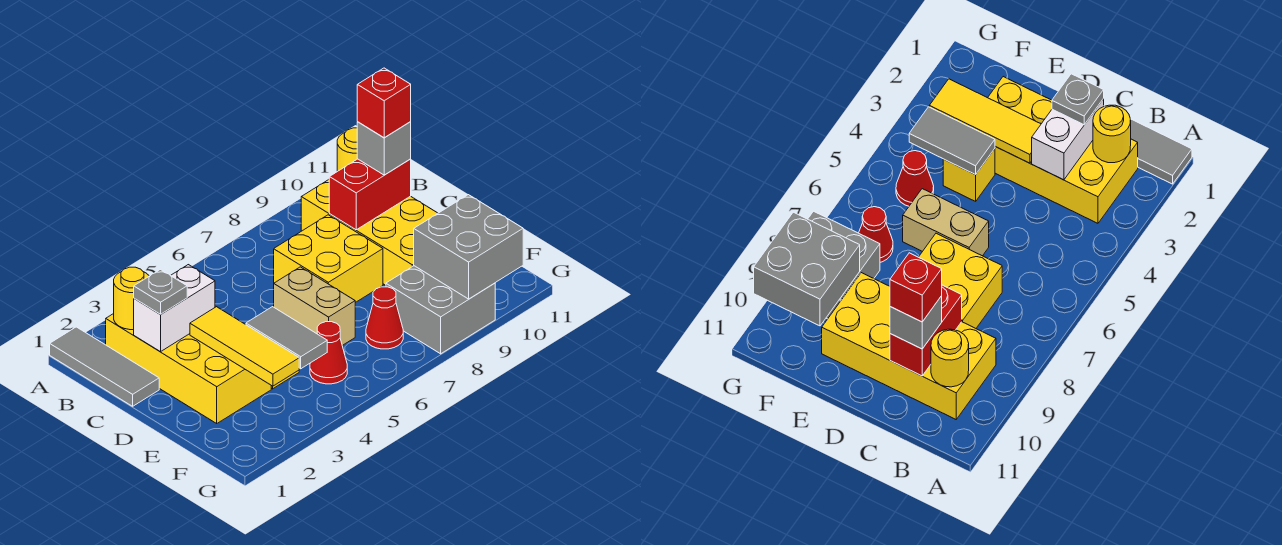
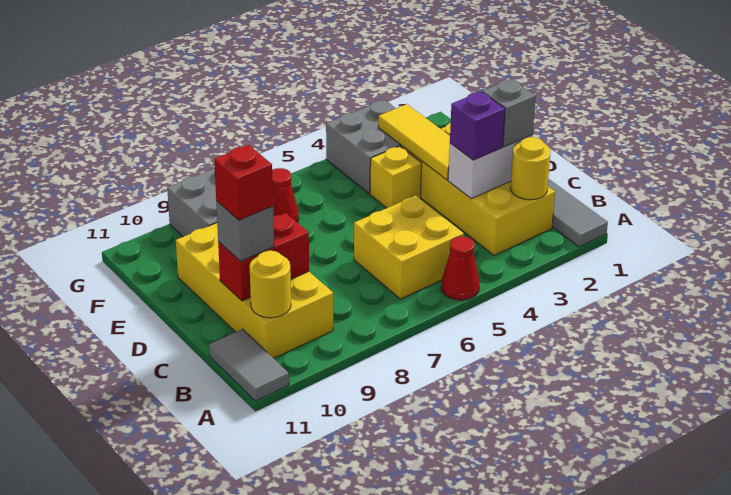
grey plate C2 level 3 -> grey brick C2 level 3
none -> purple brick C3 level 3
yellow brick C7:D8 level 1 -> yellow brick B5:C6 level 1
tan brick D6:E6 level 1 -> none
grey tile E4:F4 level 2 -> grey tile A11:B11 level 1
red cone F5 level 1 -> red cone A5 level 1
grey brick F9:G10 level 2 -> grey brick F3:G4 level 1

